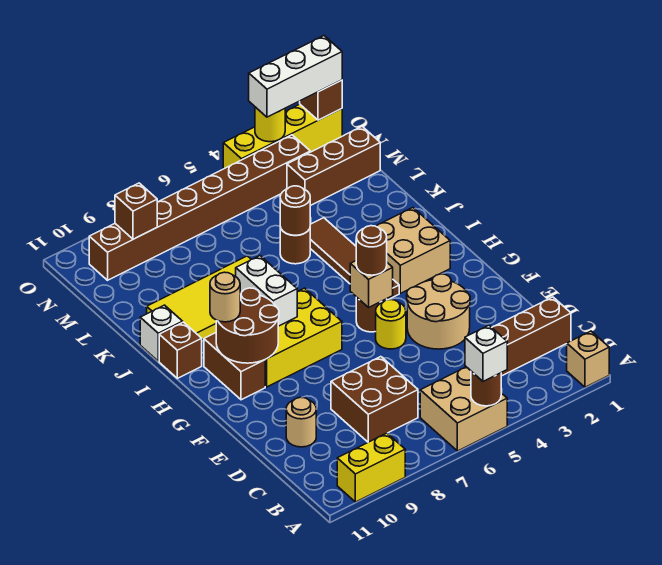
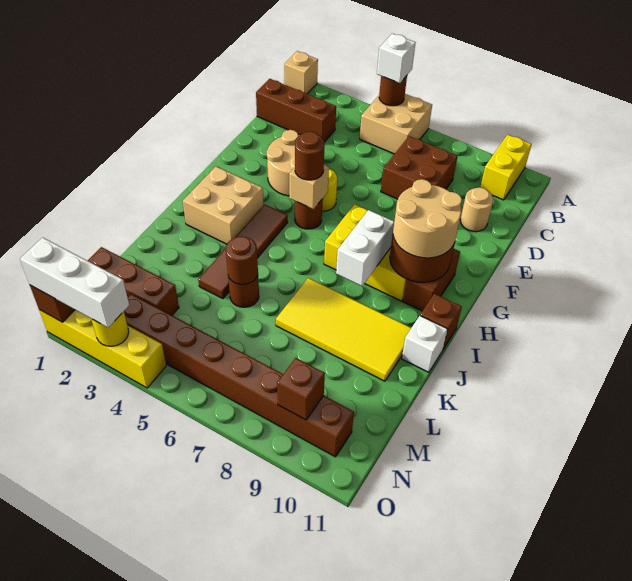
yellow brick A9:A10 level 1 -> yellow brick A10:B10 level 1
tan round brick H10 level 3 -> tan round brick G9:H10 level 3

